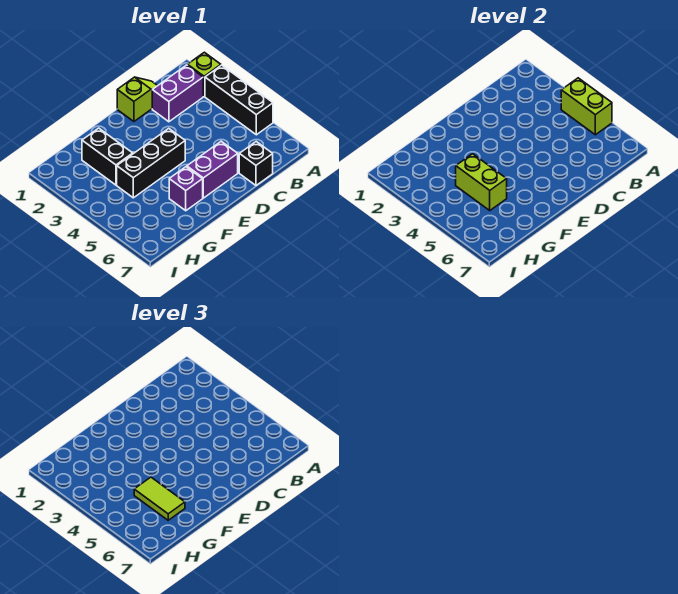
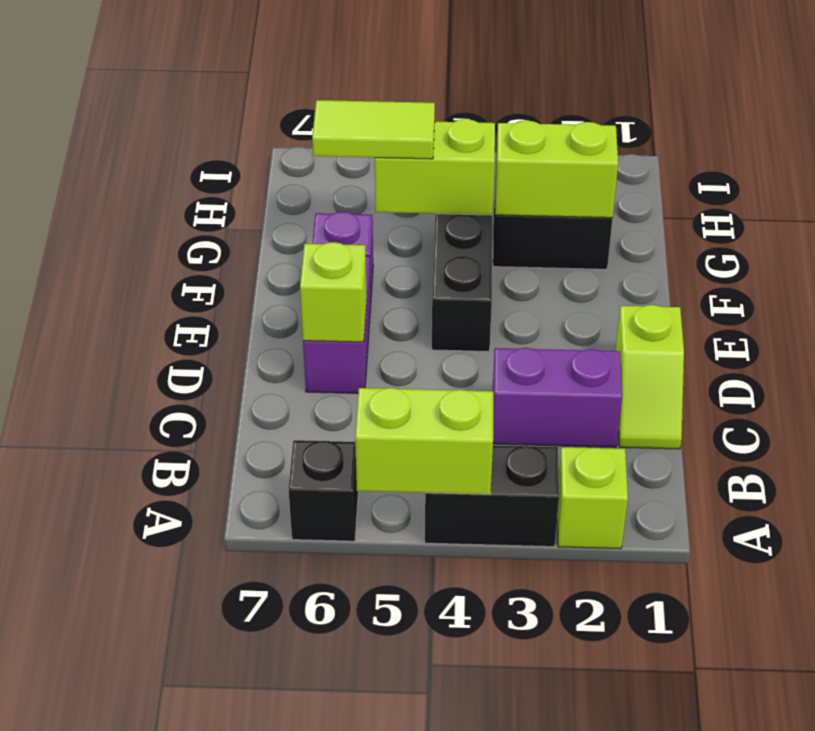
black brick A3:A5 level 1 -> black brick A3:A4 level 1
purple brick B2:C2 level 1 -> purple brick C2:C3 level 1
black brick C7 level 1 -> black brick A6 level 1
none -> lime brick D6 level 2
none -> lime brick G2:G3 level 2

